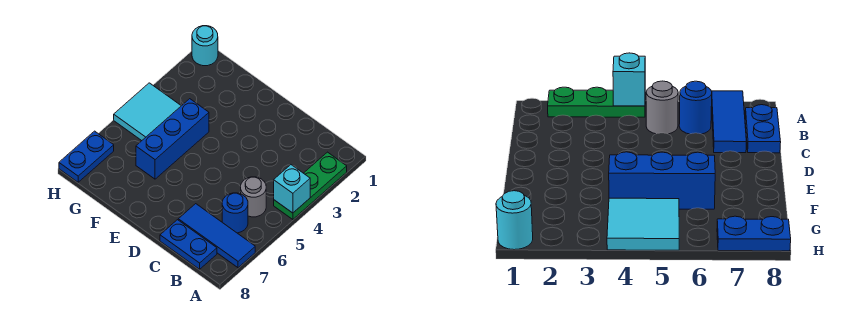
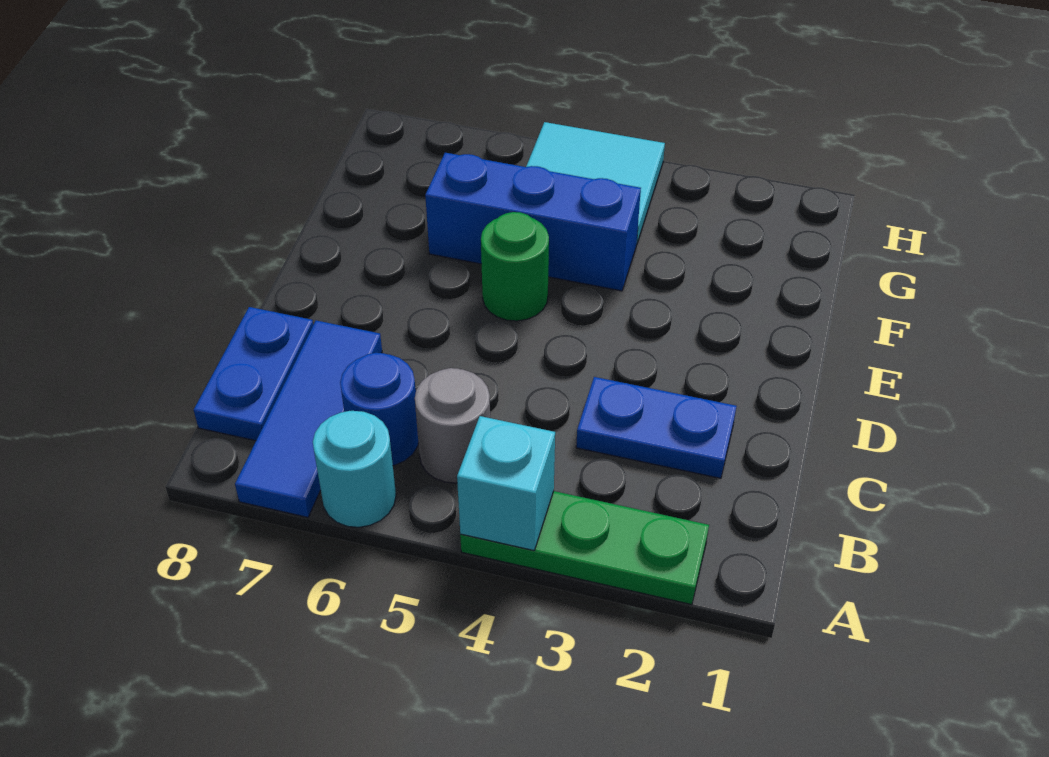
none -> green round brick E5 level 1
cyan round brick H1 level 1 -> cyan round brick A6 level 1
blue plate H7:H8 level 1 -> blue plate C2:C3 level 1

